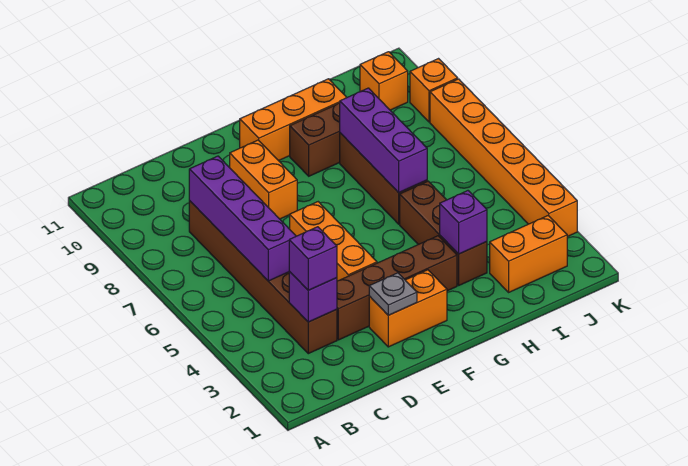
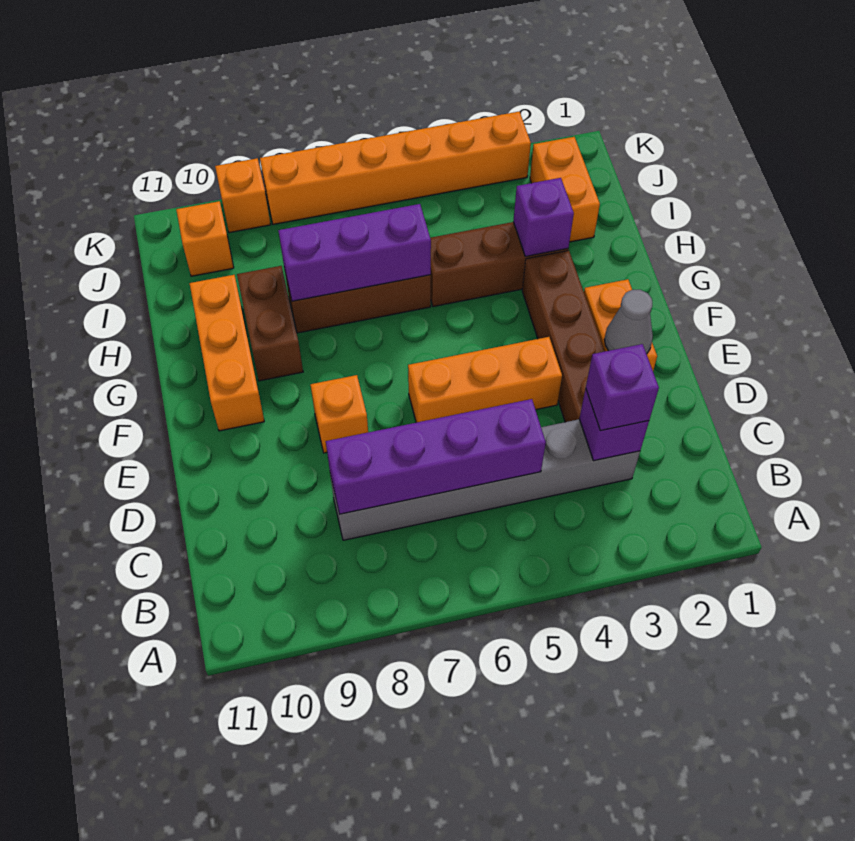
brown brick C3:C8 level 1 -> grey brick C3:C8 level 1
grey plate E2 level 2 -> grey cone E2 level 2
orange brick E8:E9 level 1 -> orange brick E8 level 1

